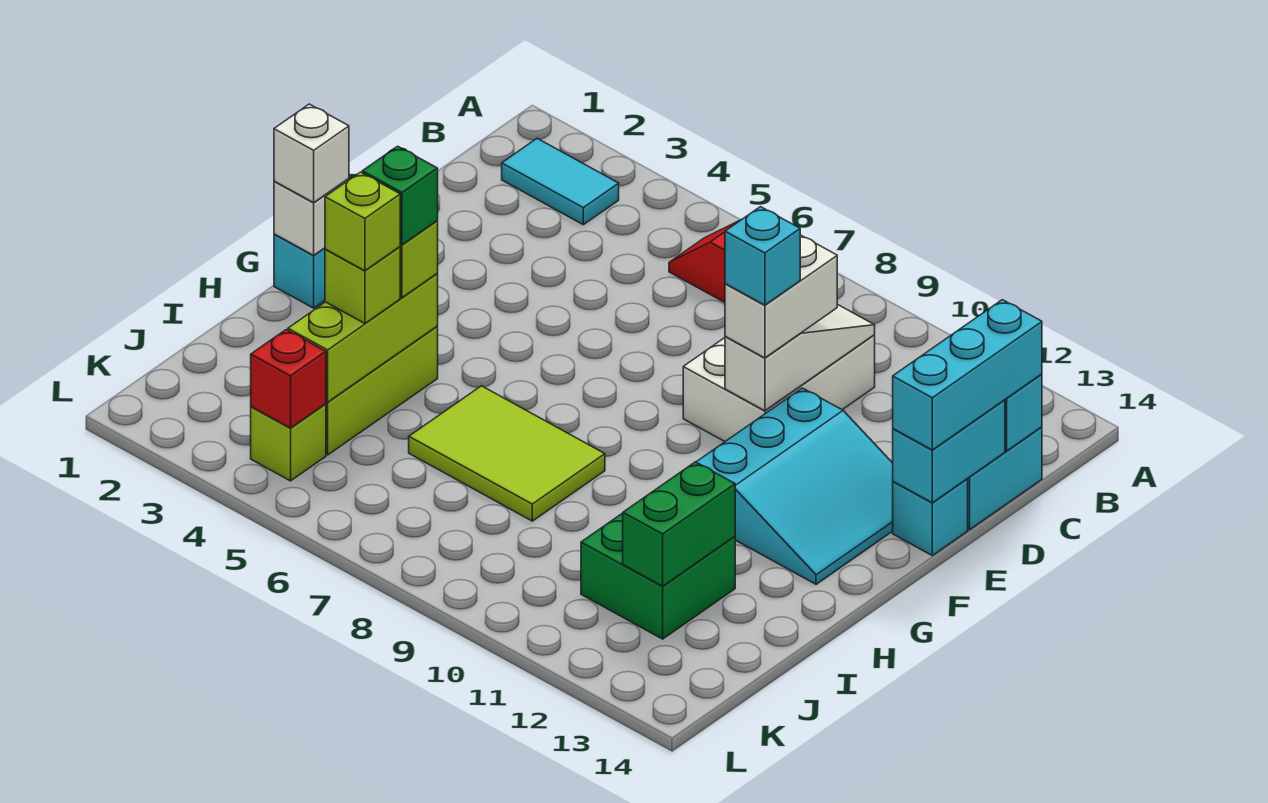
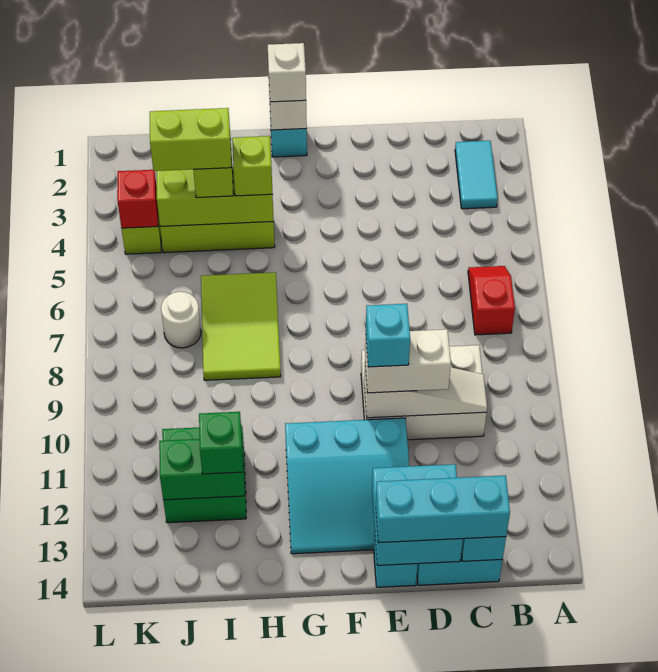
cyan brick D14:E14 level 2 -> cyan brick D13:E14 level 2
green brick H4 level 4 -> green brick I12 level 3
lime brick I4 level 4 -> lime brick I4:J4 level 4
none -> white round brick J7 level 1

